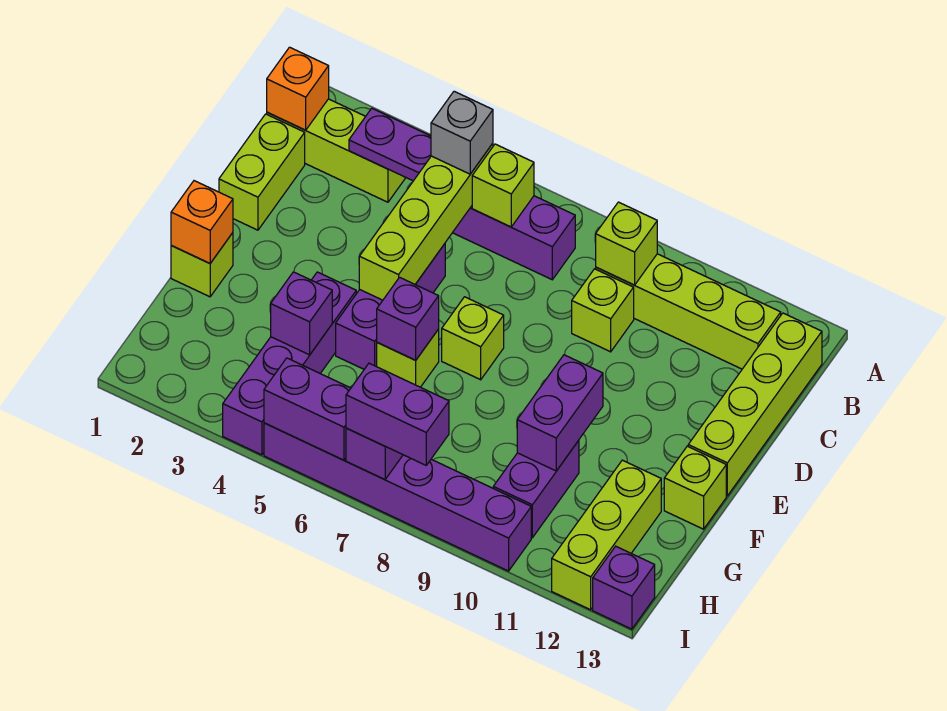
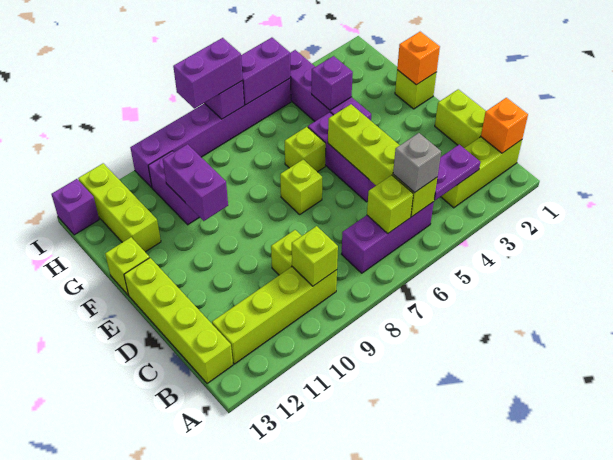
purple brick F6 level 2 -> none

